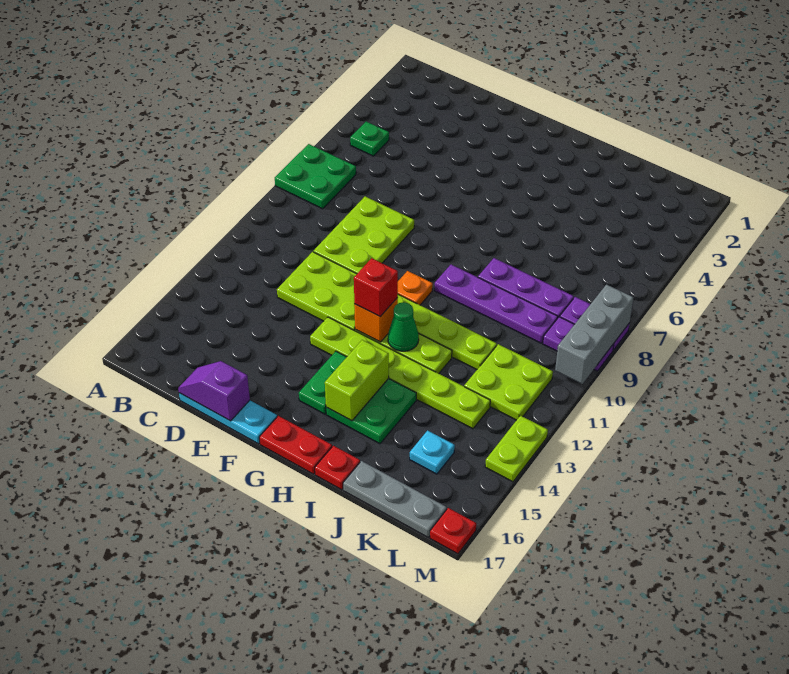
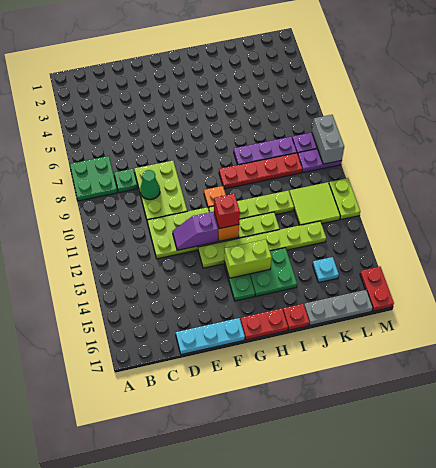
green plate B5 level 1 -> green plate C8 level 1
purple slope D17:E17 level 2 top E -> purple slope E12:F12 level 2 top F
purple plate H9:K9 level 1 -> red plate H9:K9 level 1
green cone H12 level 2 -> green cone D9 level 2
lime brick H14:H15 level 2 -> lime brick G14:H14 level 2
lime plate K11:L12 level 1 -> lime tile K11:L12 level 1
grey brick M8:M10 level 2 -> grey brick M8:M9 level 2
lime plate M13:M14 level 1 -> lime plate M11:M12 level 1
red plate M17 level 1 -> red plate M16:M17 level 1

